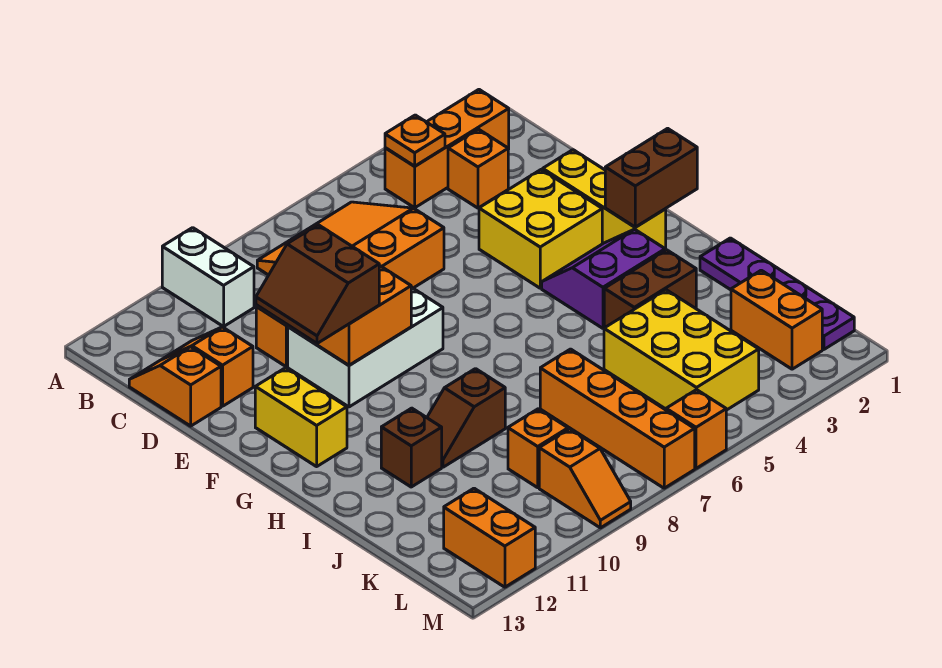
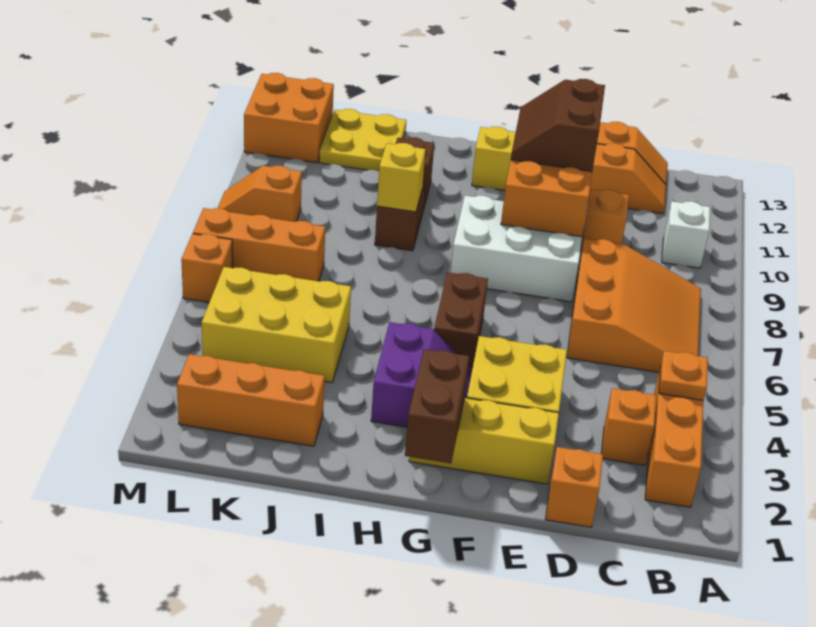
white brick A10:B10 level 1 -> white brick B10 level 1
white brick E8:F10 level 1 -> white brick E8:G9 level 1
brown slope E10:F11 level 3 top 10 -> brown slope E10:F11 level 3 top E
purple plate I1:L1 level 1 -> none
brown brick I3:I4 level 1 -> brown brick G5:G6 level 1
none -> yellow brick I9 level 2
orange brick J7:M7 level 1 -> orange brick K7:M7 level 1
none -> yellow plate J12:K13 level 1
orange brick K2:L2 level 1 -> orange brick J2:L2 level 1
orange brick K9 level 1 -> orange brick D1 level 1
orange brick L12:M12 level 1 -> orange brick L12:M13 level 1

